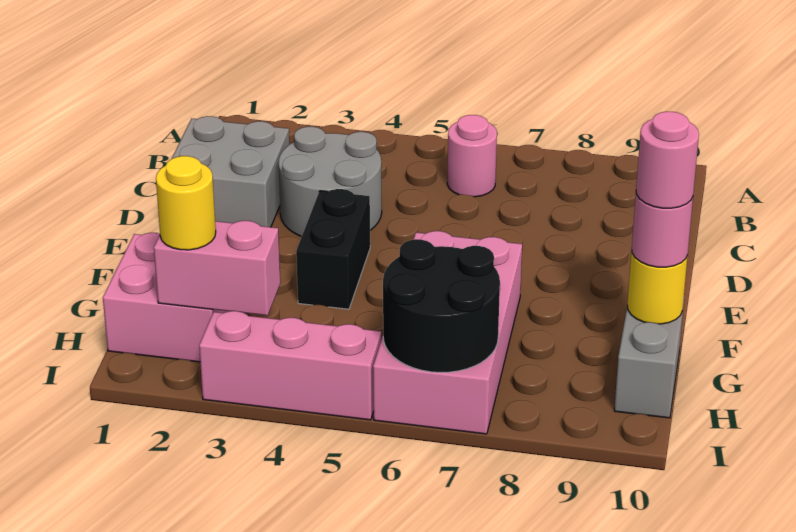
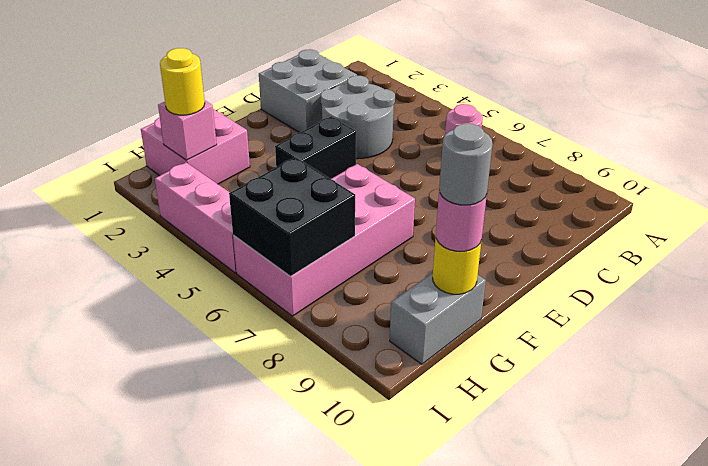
pink round brick G10 level 4 -> grey round brick G10 level 4
pink brick H2:H3 level 2 -> pink brick H2 level 2
black round brick H6:I7 level 2 -> black brick H6:I7 level 2

